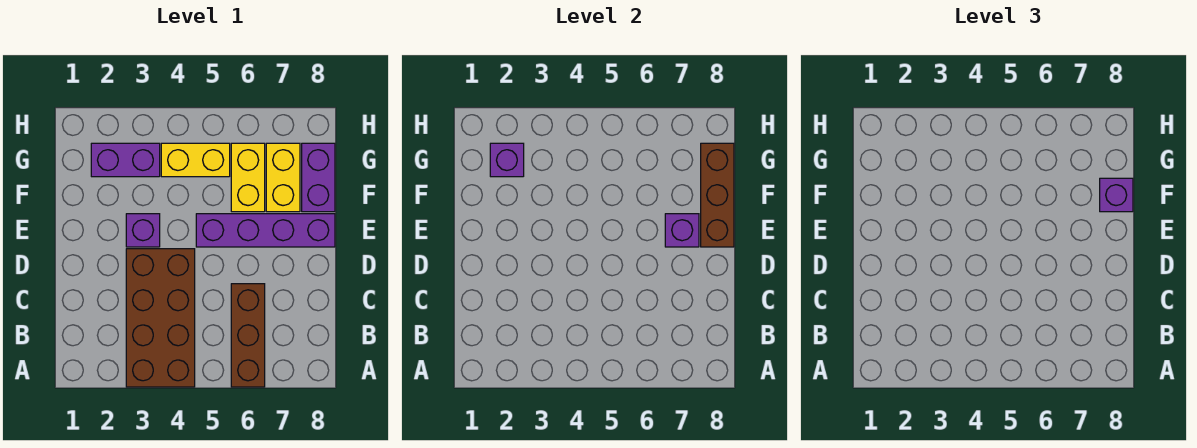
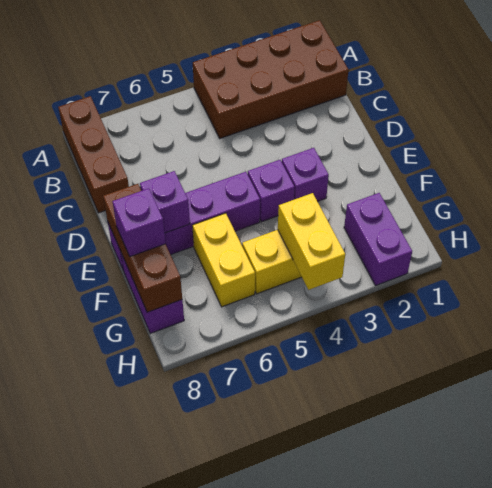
brown brick A3:D4 level 1 -> brown brick A1:B4 level 1
brown brick A6:C6 level 1 -> brown brick A8:C8 level 1
yellow brick F7:G7 level 1 -> yellow brick G4:H4 level 2
purple brick G2:G3 level 1 -> purple brick G2:H2 level 1
purple brick G2 level 2 -> purple brick E4 level 1

